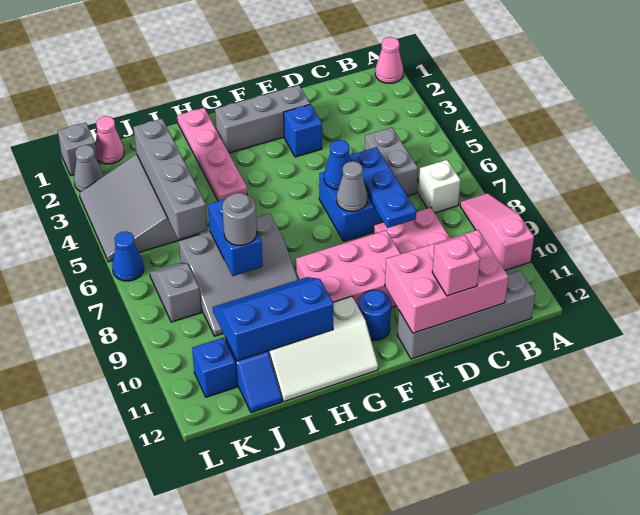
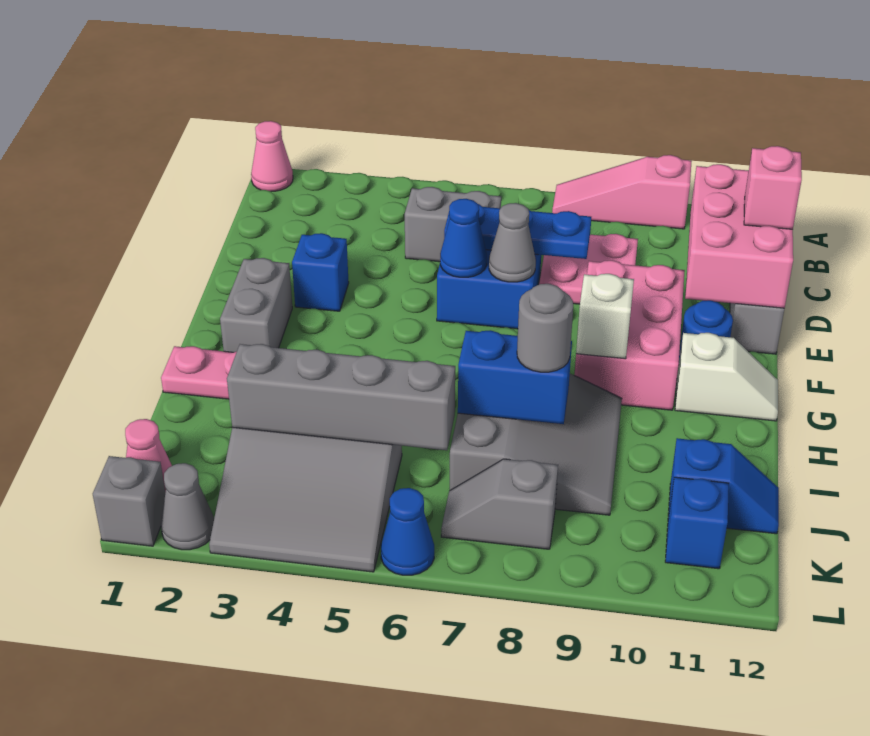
white brick B7 level 1 -> white brick G9 level 2
grey brick E2:G2 level 1 -> grey brick F2:G2 level 1
white slope G11:I12 level 1 top 11 -> white slope G11:G12 level 1 top 11
blue slope H10:J11 level 2 top 11 -> none

